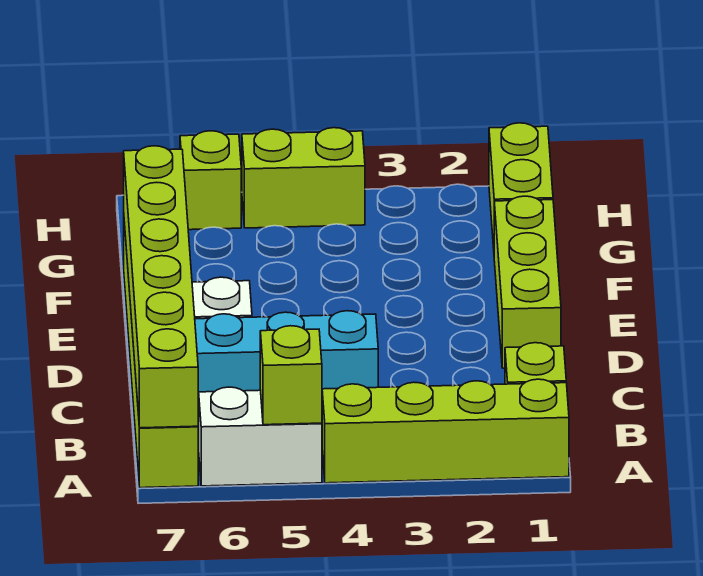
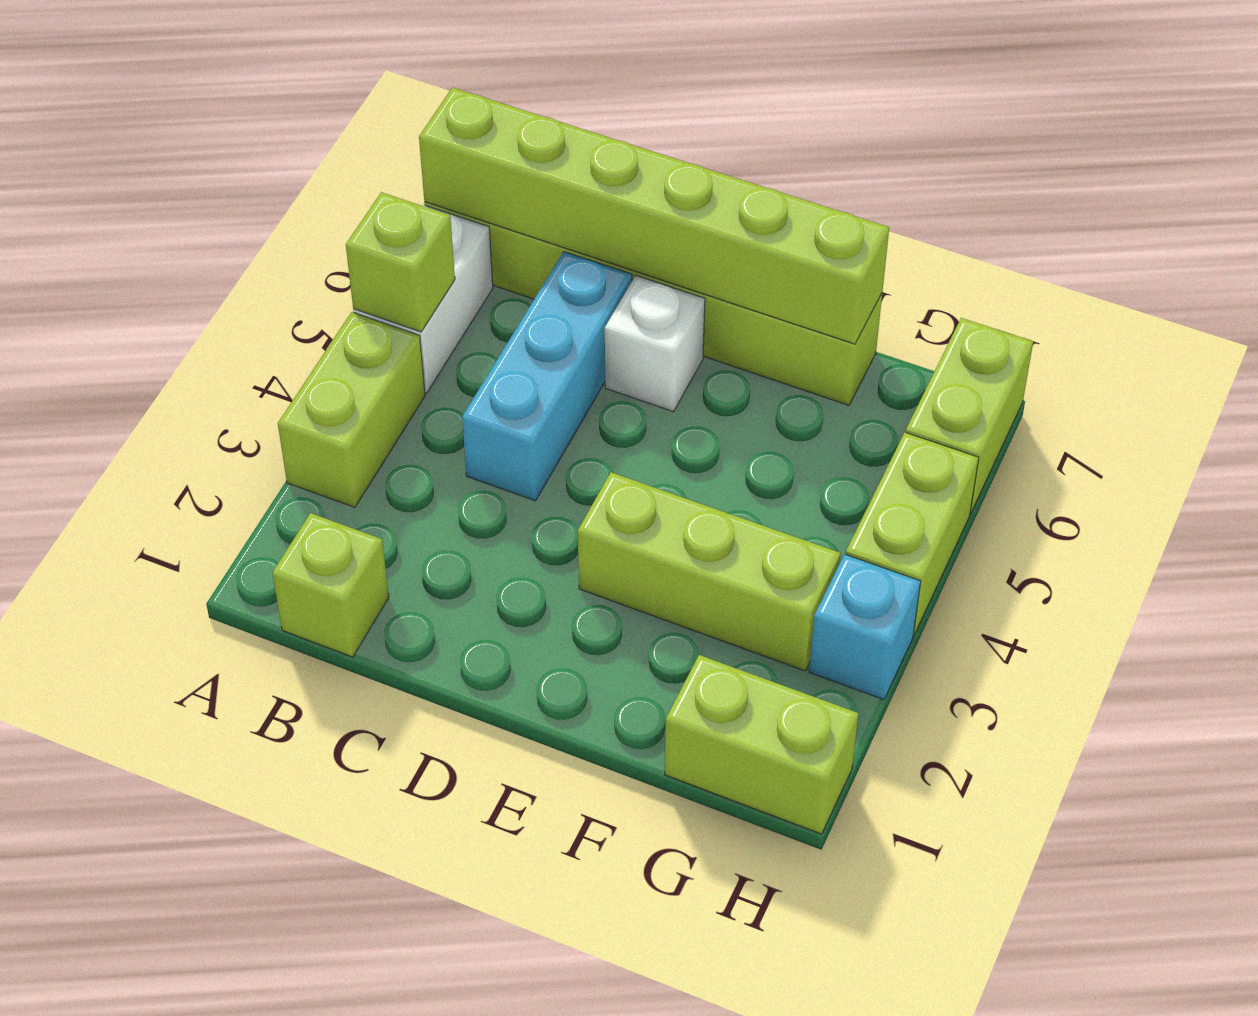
lime brick A1:A4 level 1 -> lime brick A3:A4 level 1
lime brick D1:F1 level 1 -> lime brick E3:G3 level 1
none -> cyan brick H3 level 1
lime brick H6 level 1 -> lime brick H6:H7 level 1

